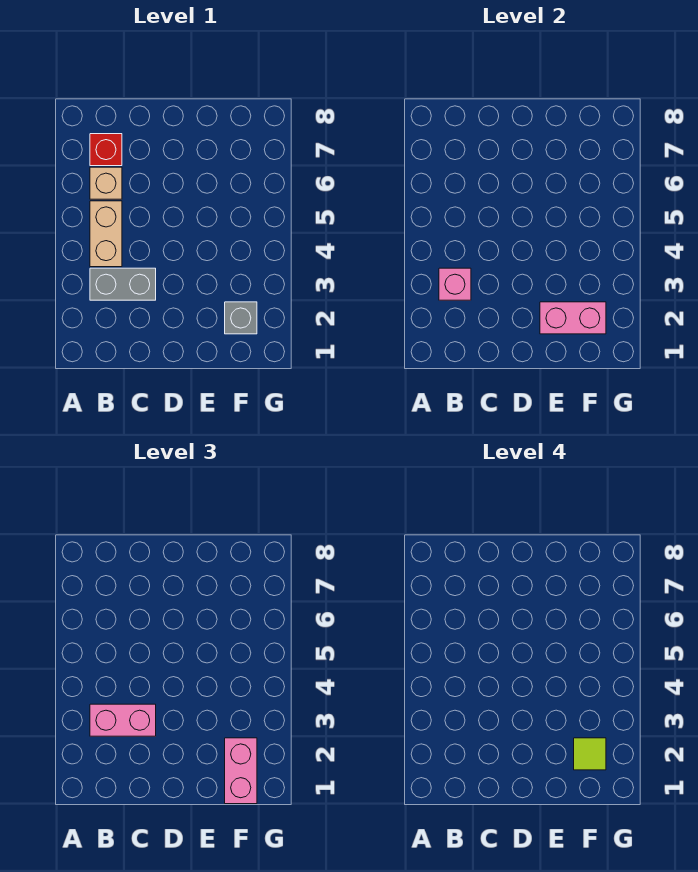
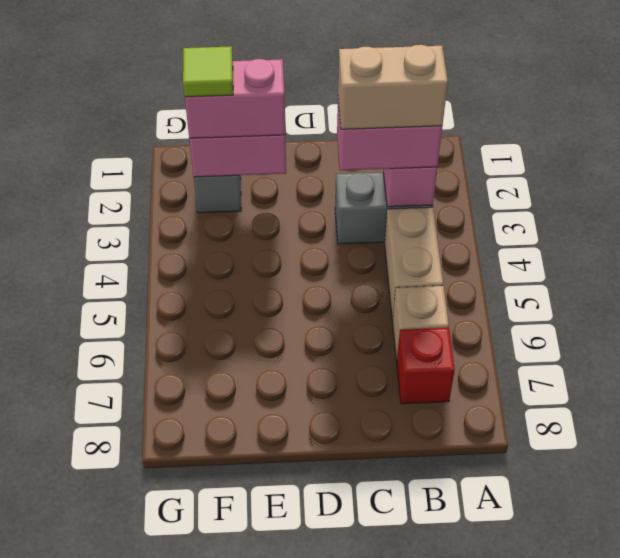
none -> tan brick B3:C3 level 4
pink brick F1:F2 level 3 -> pink brick E2:F2 level 3

